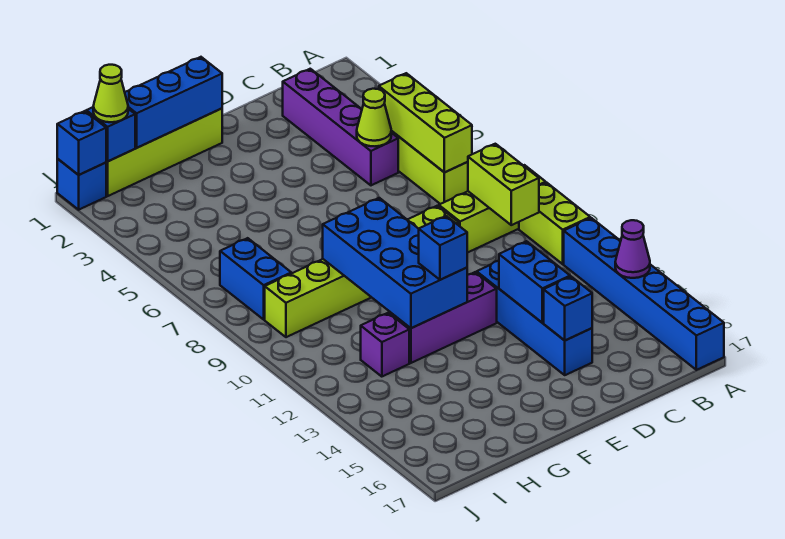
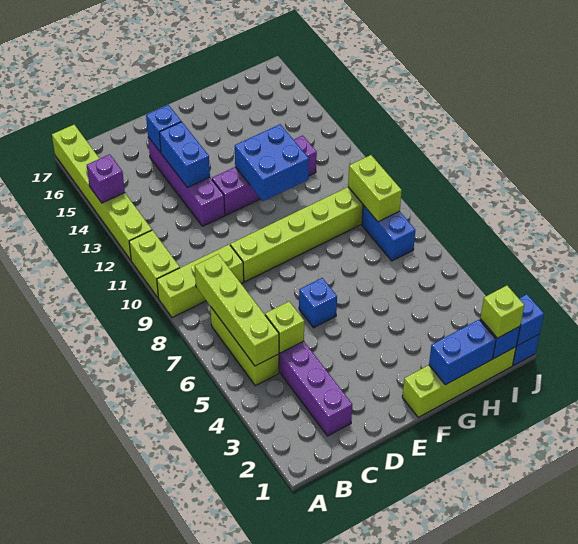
blue brick A12:A17 level 1 -> lime brick A12:A17 level 1
purple cone A14 level 2 -> purple brick A14 level 2
lime brick B5:B7 level 2 -> lime brick B5:B8 level 2
lime brick B9:B10 level 2 -> lime brick I8:I9 level 2
lime cone C5 level 2 -> lime brick C5 level 2
blue brick D12:D15 level 1 -> purple brick D12:D15 level 1
blue brick F1:H1 level 2 -> blue brick G1:H1 level 2
blue brick F9:G12 level 2 -> blue brick F11:G12 level 2
blue brick F12 level 3 -> blue brick E6 level 1
lime cone I1 level 3 -> lime brick I1 level 3

